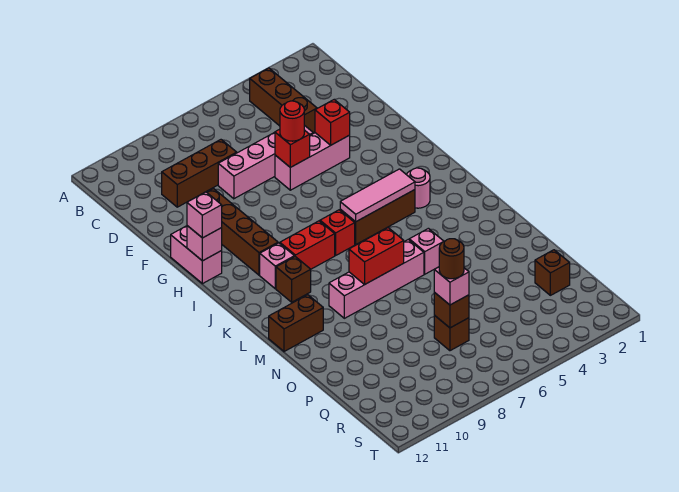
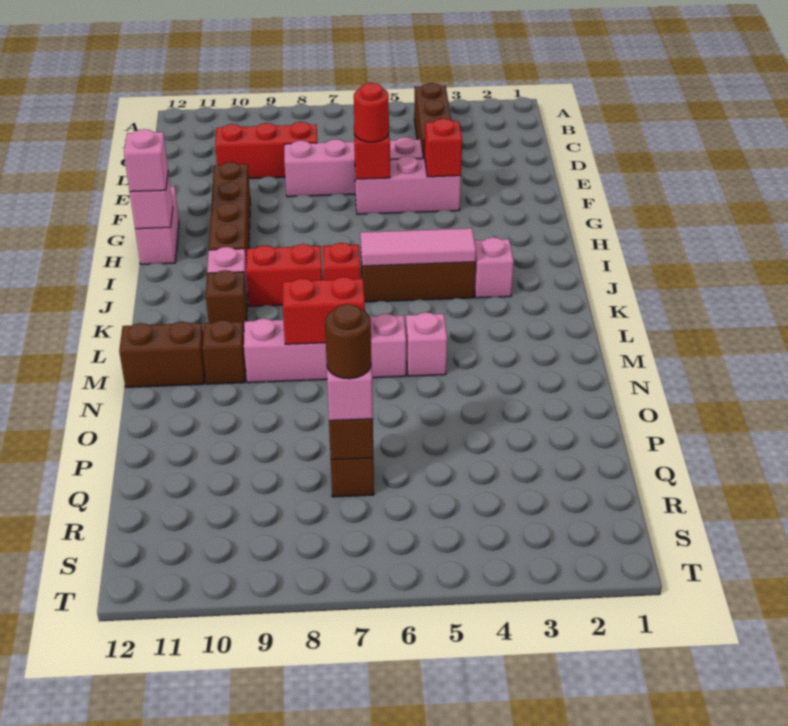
brown brick D8:D10 level 1 -> red brick D8:D10 level 1
pink round brick J3 level 1 -> pink brick J3 level 1
brown brick Q2 level 1 -> brown brick M10 level 1

